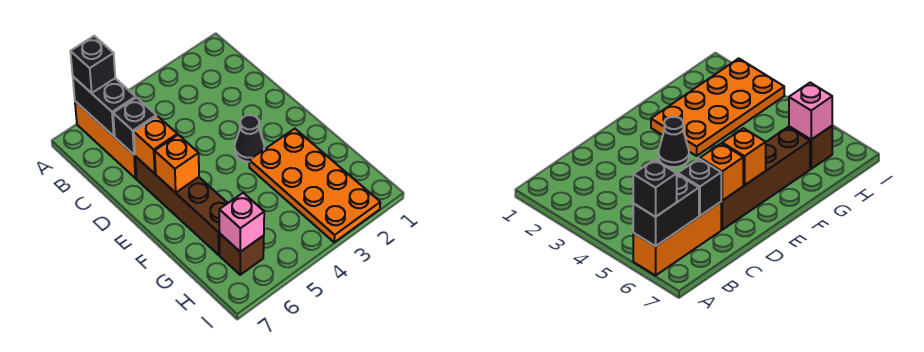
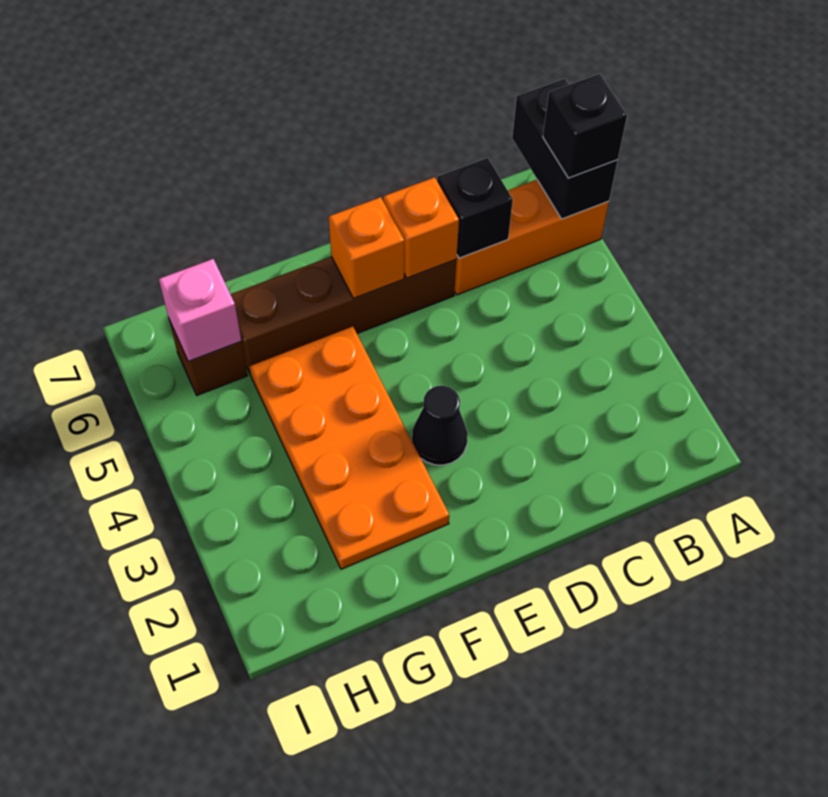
black brick A6:B6 level 2 -> black brick A6:A7 level 2
orange plate F2:I3 level 1 -> orange plate F2:G5 level 1

